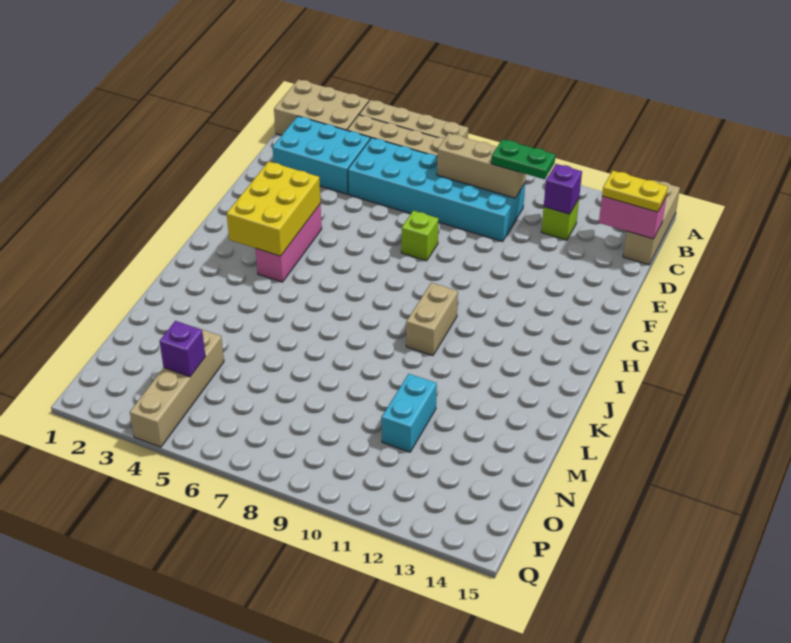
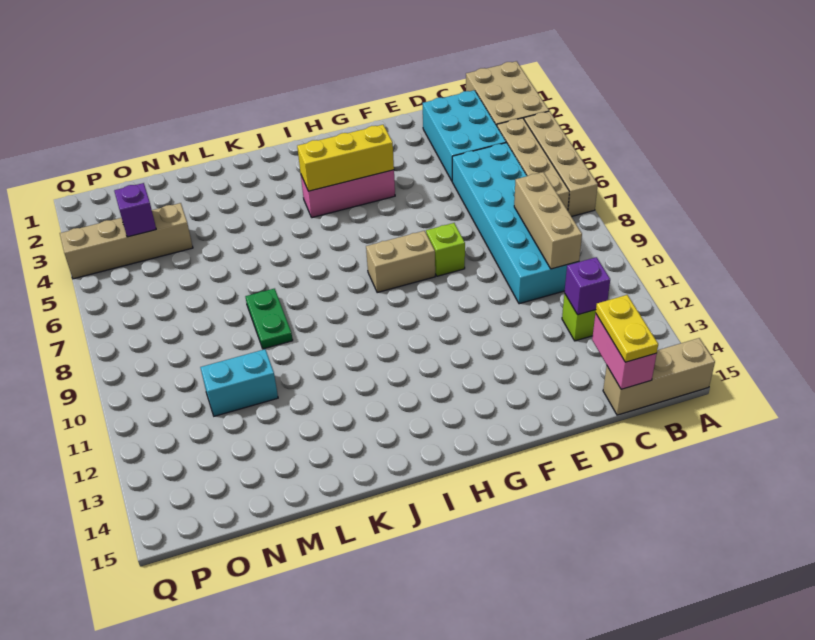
green plate C10:C11 level 3 -> green plate L8:L9 level 1
yellow brick G3:I4 level 2 -> yellow brick G4:I4 level 2
tan brick I10:J10 level 1 -> tan brick G8:H8 level 1

